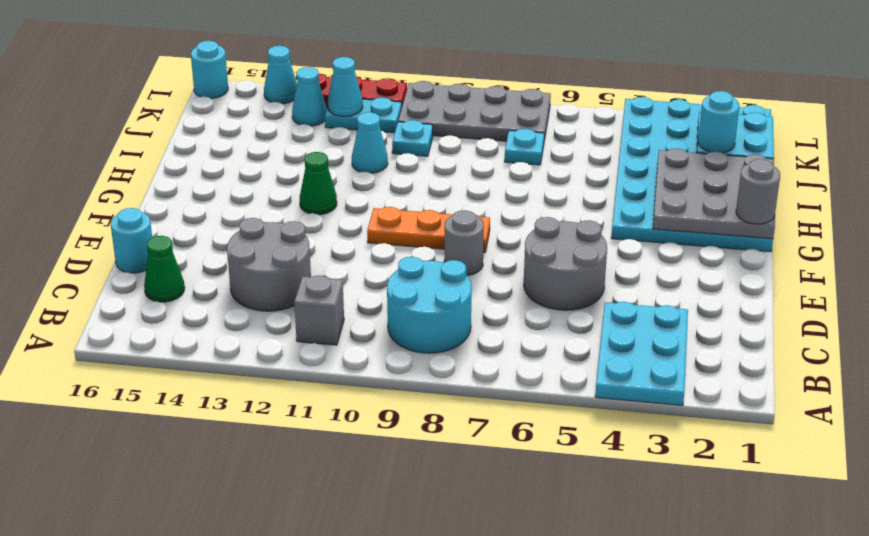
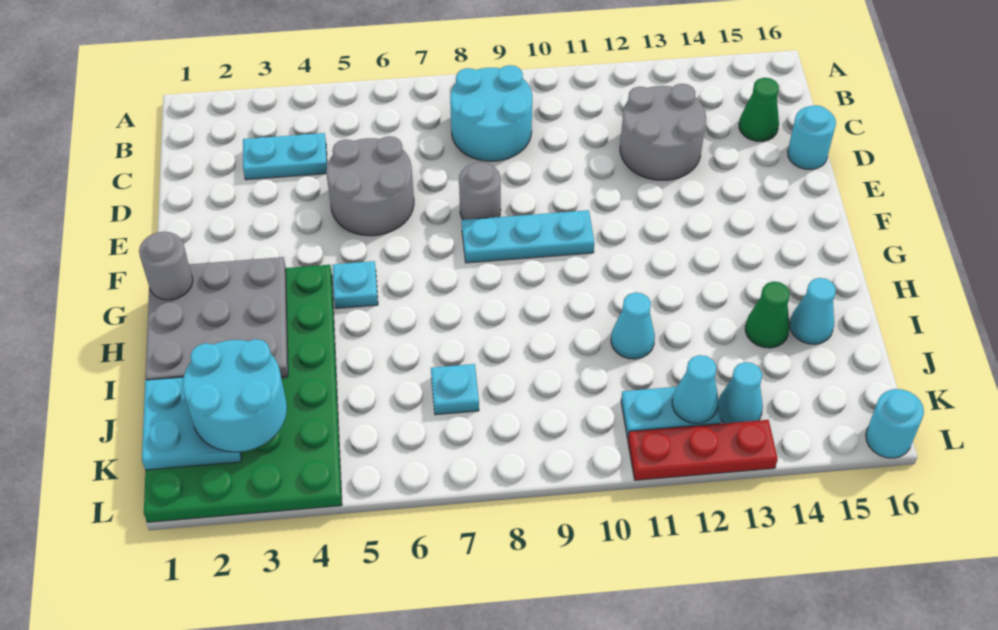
cyan plate A3:C4 level 1 -> cyan plate C3:C4 level 1
grey brick B11 level 1 -> none
orange plate F8:F10 level 1 -> cyan plate F8:F10 level 1
cyan plate G1:L4 level 1 -> green plate G1:L4 level 1
green cone G12 level 1 -> green cone I14 level 1
cyan round brick J2 level 3 -> cyan round brick J2:K3 level 3
cyan plate J10 level 1 -> cyan plate G5 level 1
grey plate K7:L10 level 1 -> none
cyan cone L14 level 1 -> cyan cone I15 level 1

